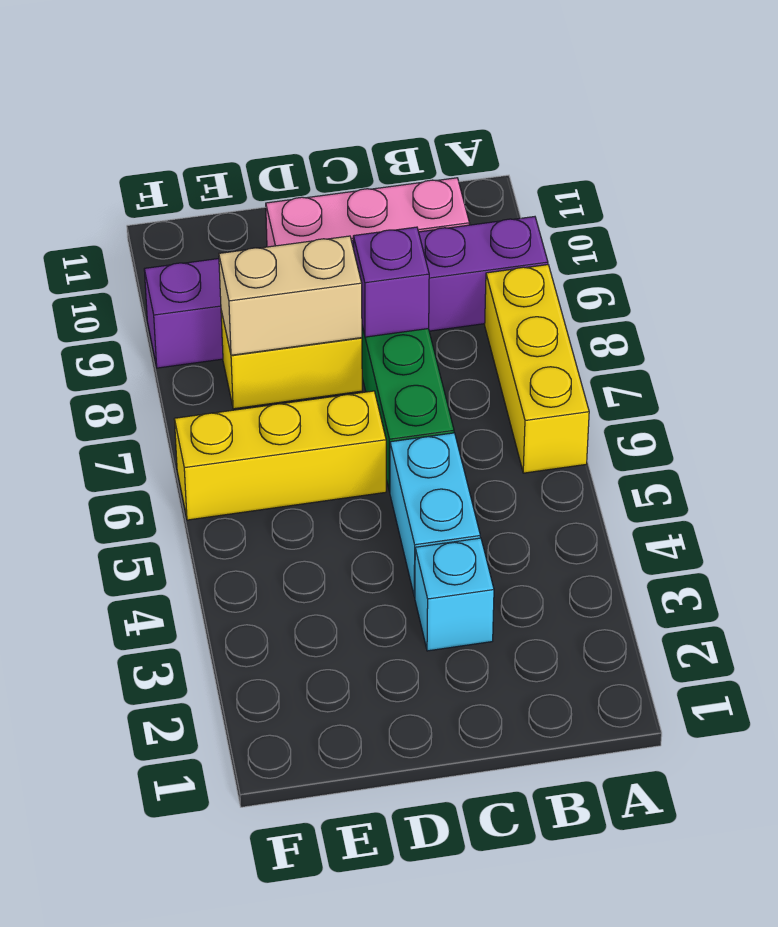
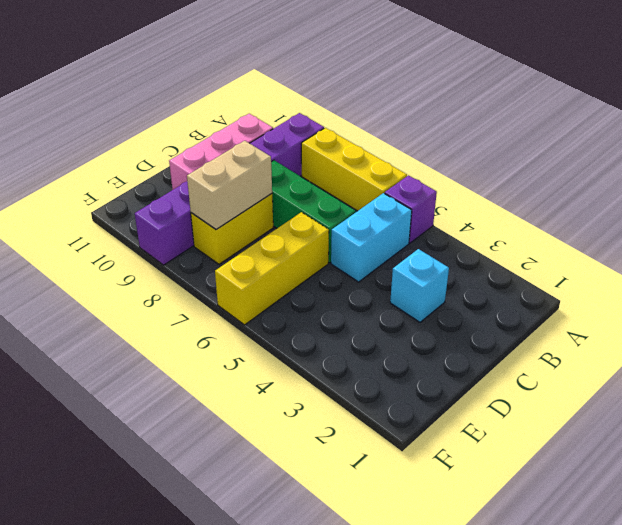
cyan brick C4:C5 level 1 -> cyan brick B5:C5 level 1
purple brick C8 level 2 -> purple brick A5 level 1

